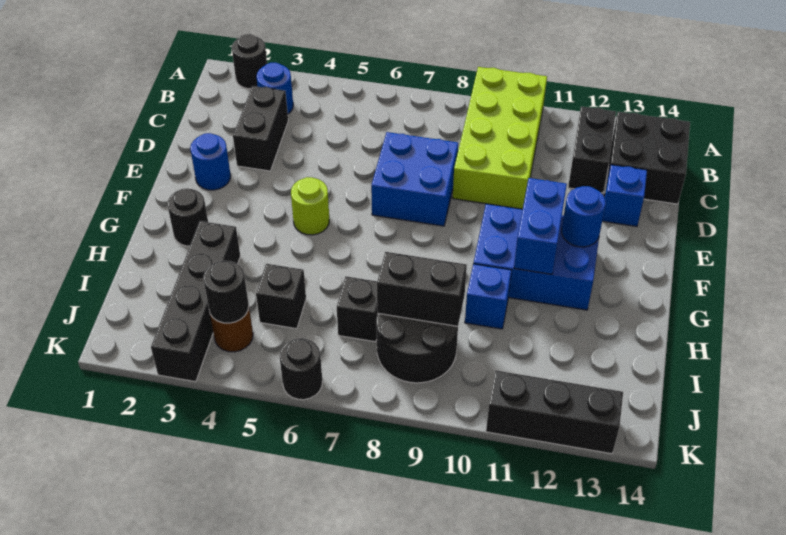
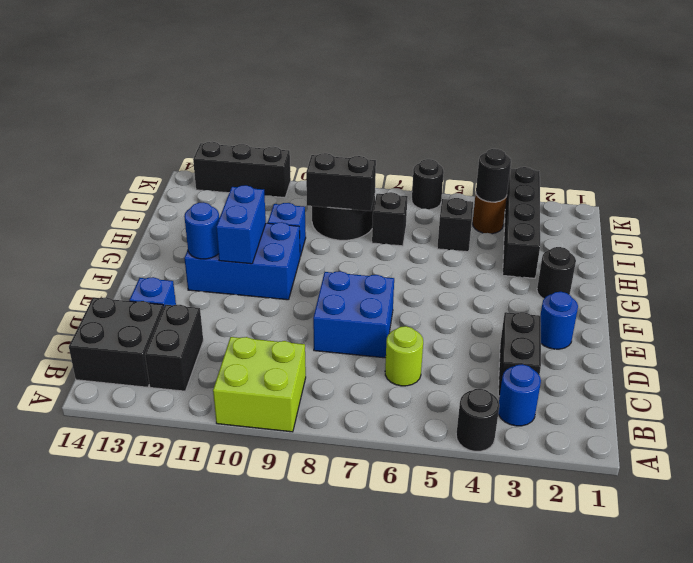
black round brick A2 level 1 -> black round brick A4 level 1
lime brick A9:D10 level 1 -> lime brick A9:B10 level 1
lime round brick F5 level 1 -> lime round brick C6 level 1

